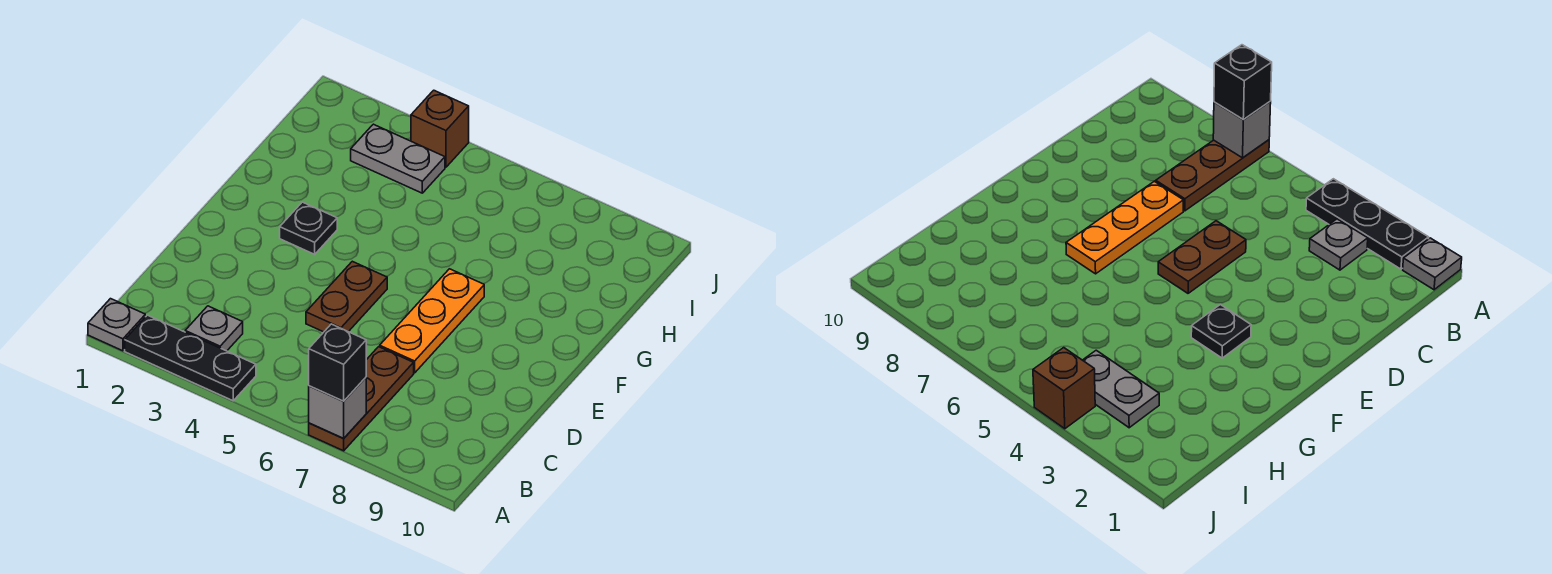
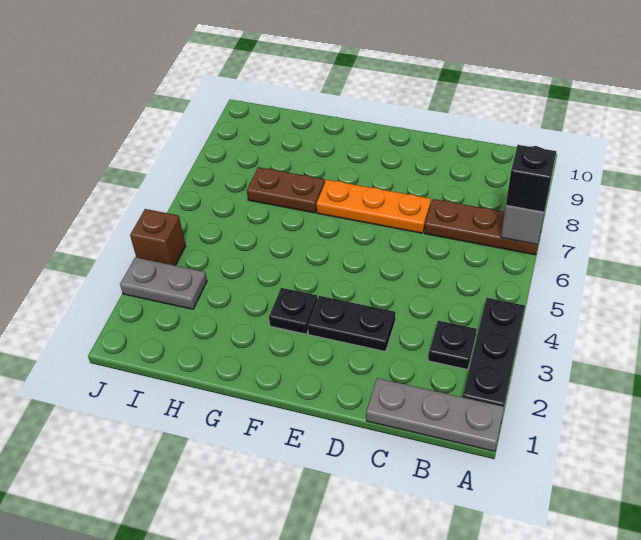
grey plate A1 level 1 -> grey plate A1:C1 level 1
grey plate B3 level 1 -> black plate B3 level 1
none -> black plate D3:E3 level 1
brown plate D5:E5 level 1 -> brown plate G7:H7 level 1
grey plate I3:I4 level 1 -> grey plate I3:J3 level 1

